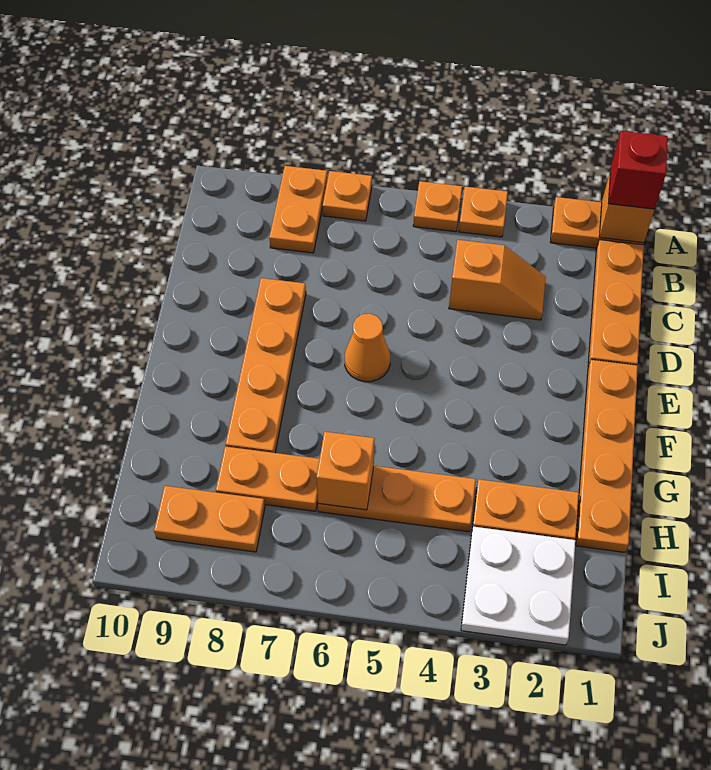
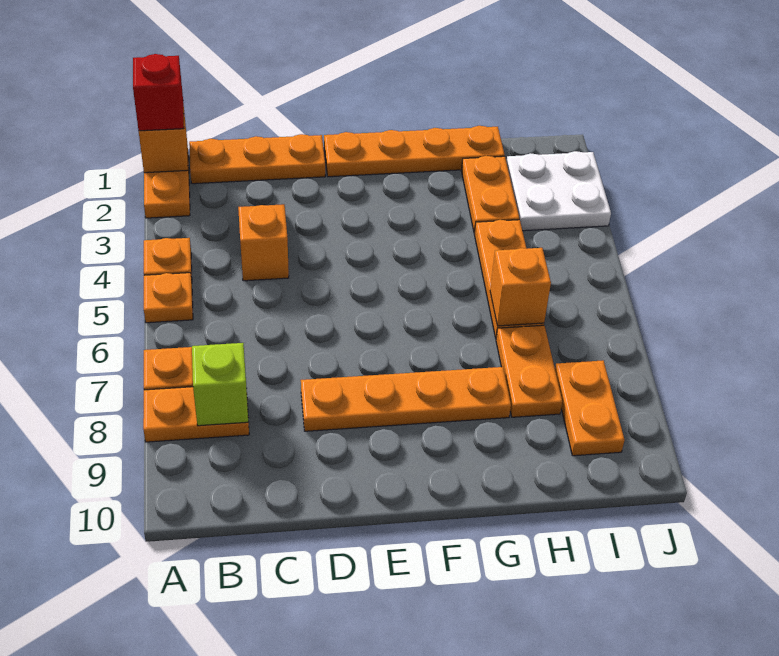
none -> lime brick B8 level 2
orange cone E6 level 1 -> none

